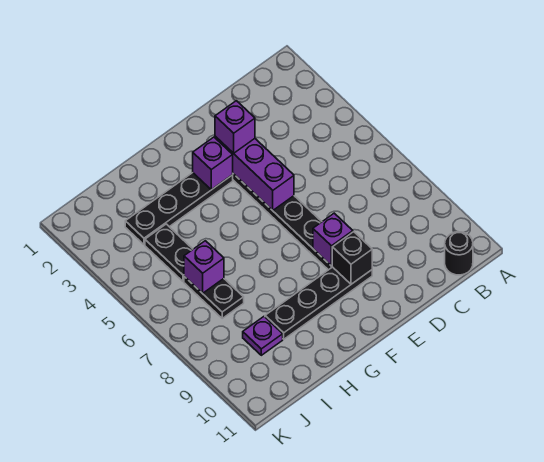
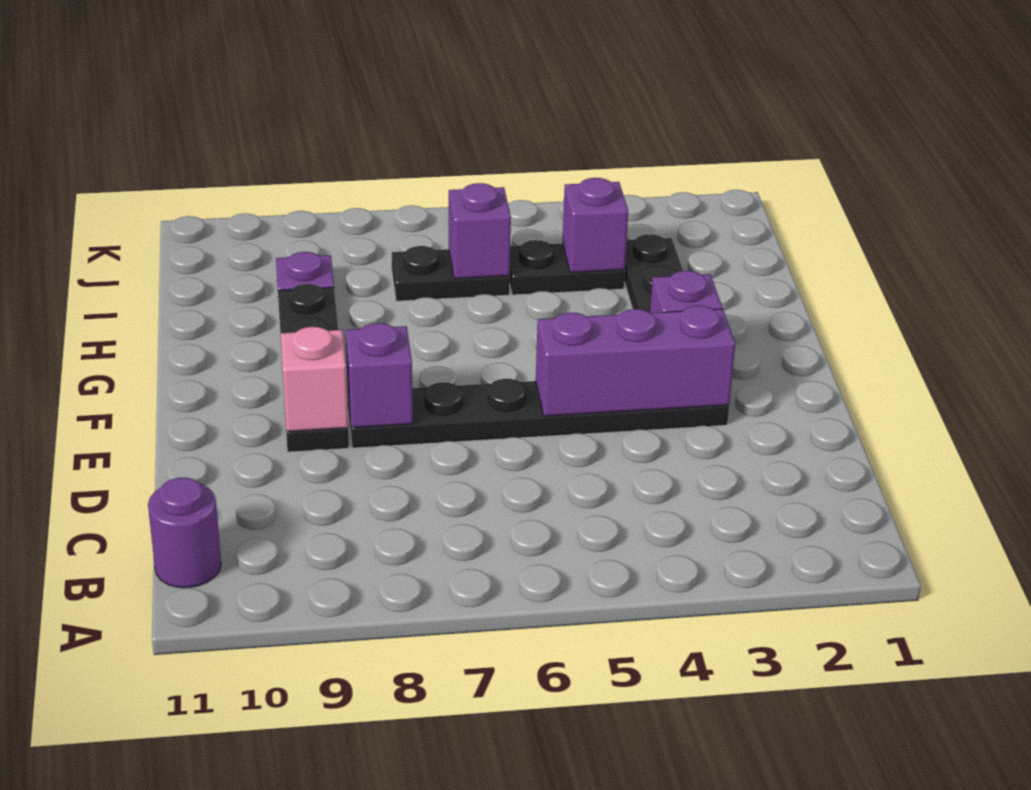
black round brick B11 level 1 -> purple round brick B11 level 1
purple brick E3 level 3 -> purple brick I4 level 2
black brick E9 level 2 -> pink brick E9 level 2

